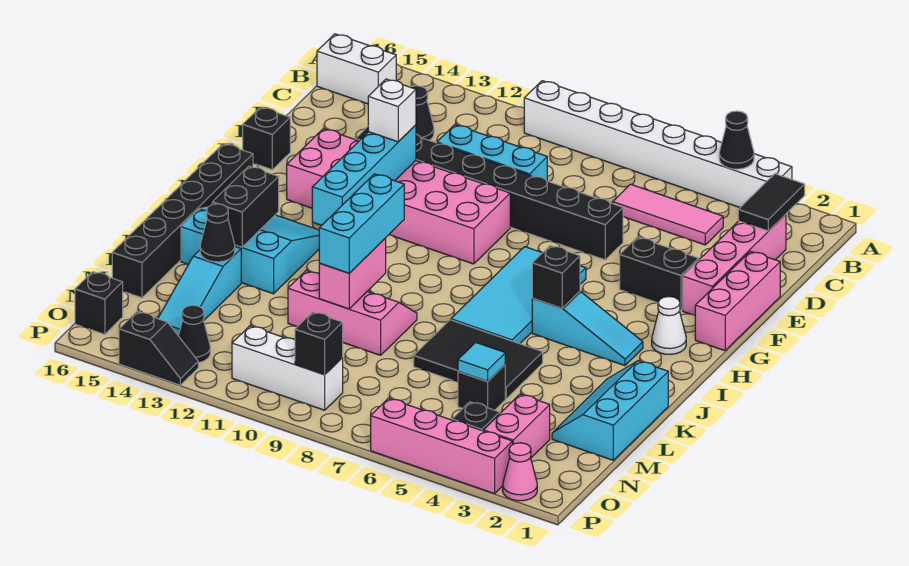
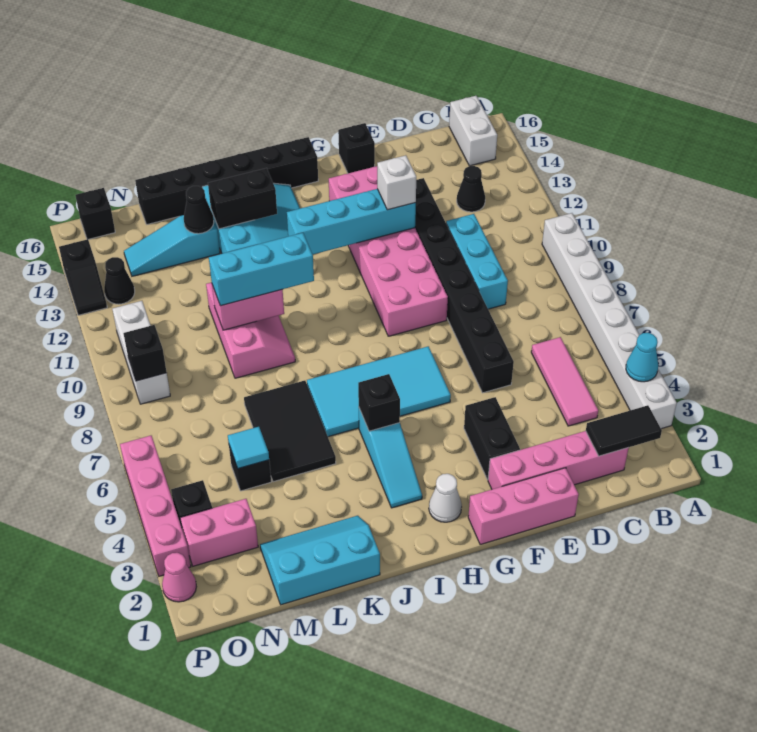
black cone A4 level 2 -> cyan cone A4 level 2

